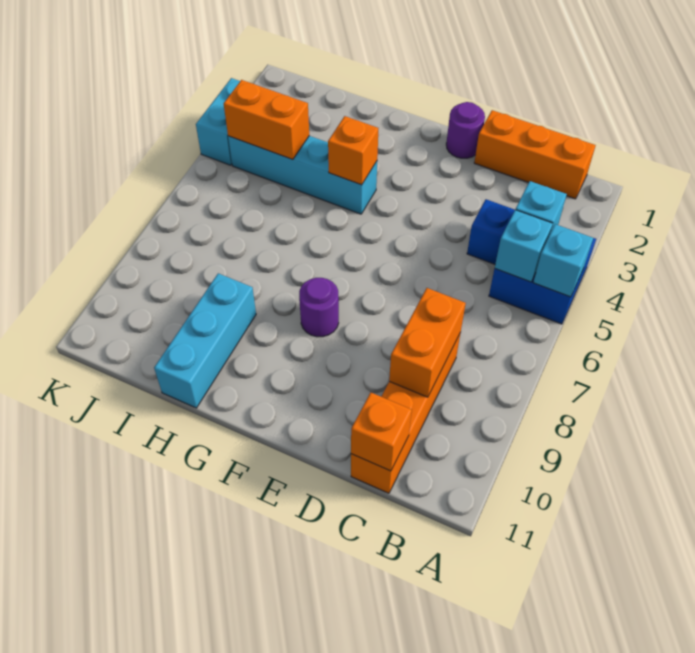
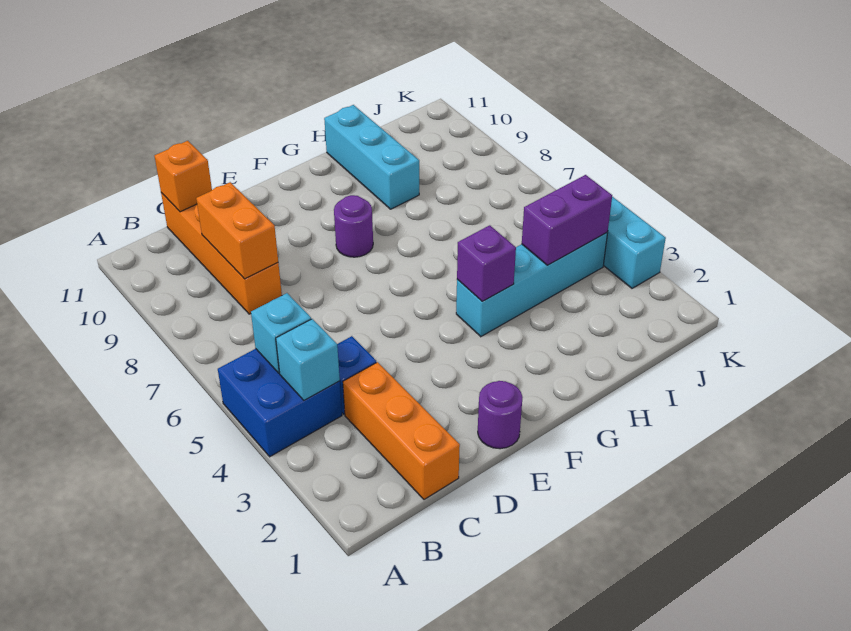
cyan brick A5 level 2 -> none
orange brick B1:D1 level 1 -> orange brick C1:C3 level 1
orange brick G4 level 2 -> purple brick G4 level 2
orange brick I4:J4 level 2 -> purple brick I4:J4 level 2

